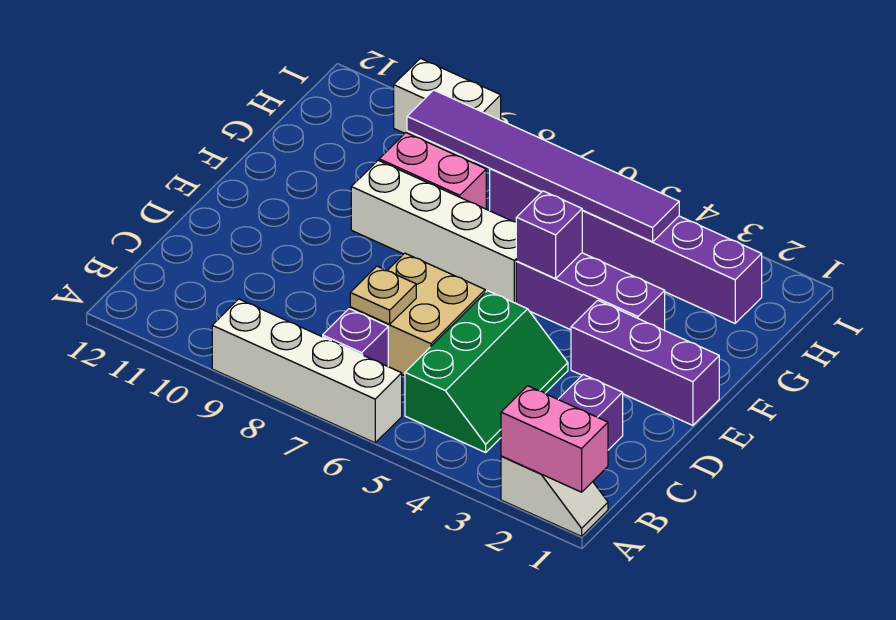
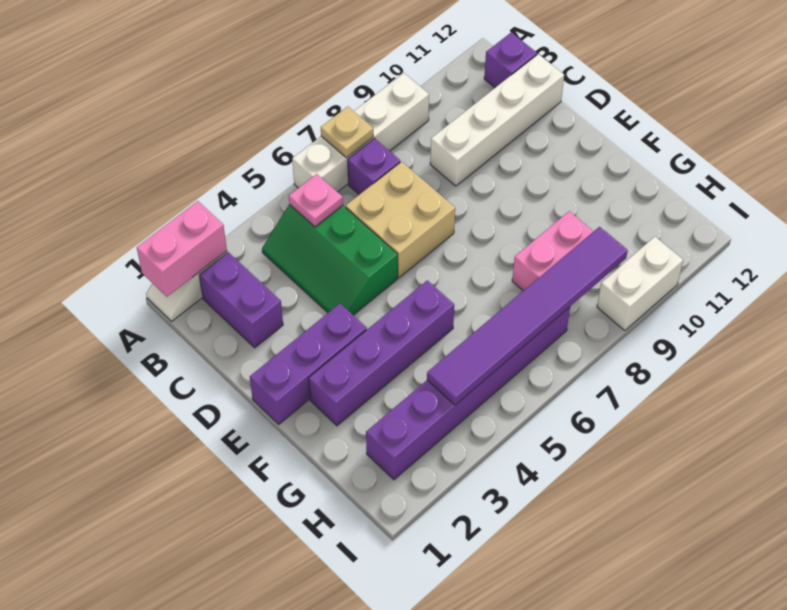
none -> pink plate B5 level 2
tan plate C7 level 2 -> tan plate A7 level 2
purple brick F3:F5 level 1 -> purple brick F2:F5 level 1
purple brick F5 level 2 -> purple brick B12 level 1
white brick F6:F9 level 1 -> white brick C9:C12 level 1

